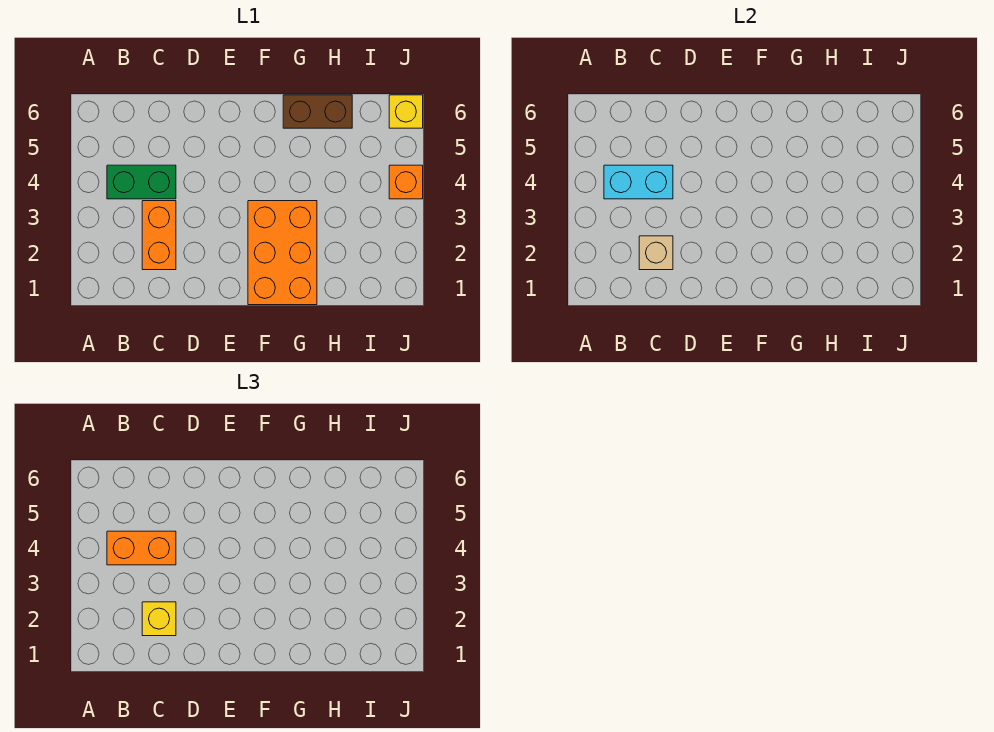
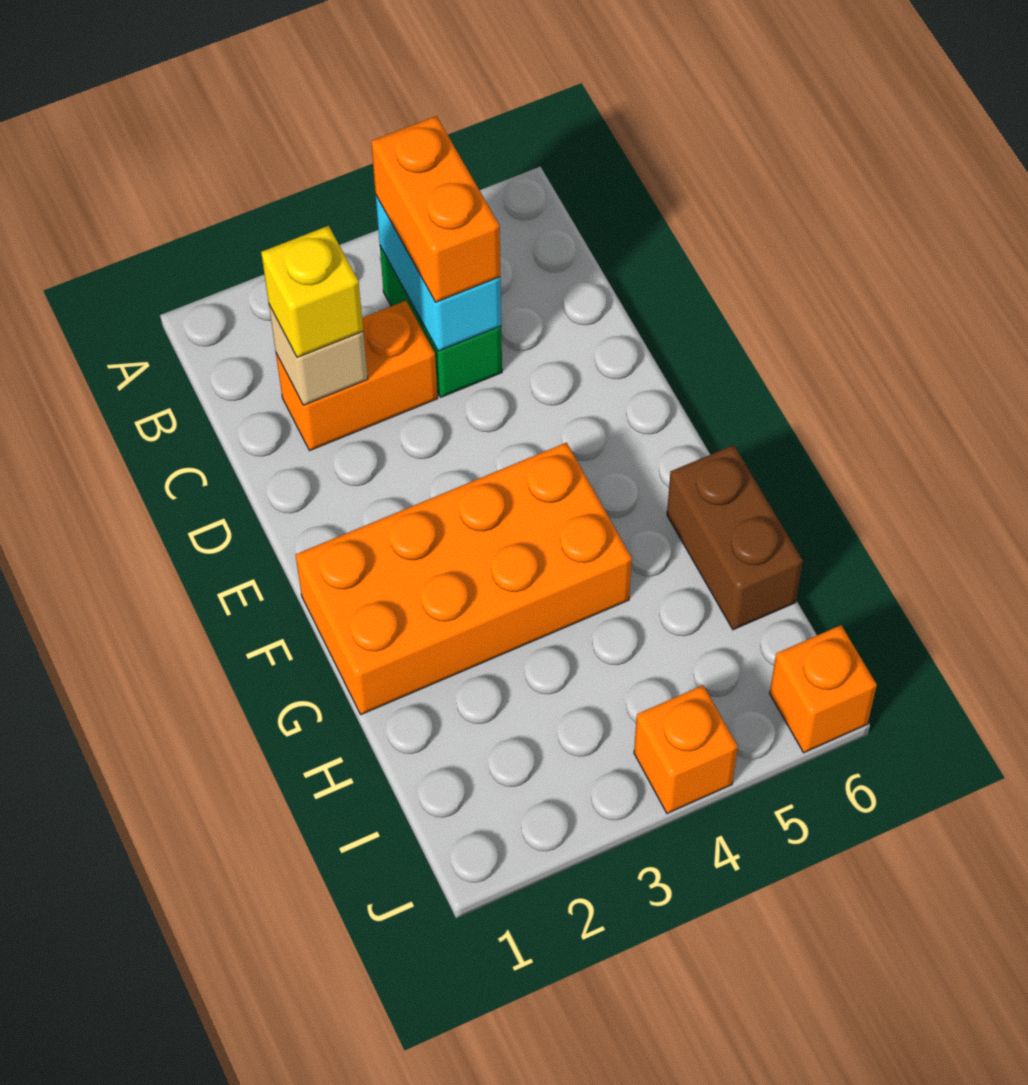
orange brick F1:G3 level 1 -> orange brick F1:G4 level 1
yellow brick J6 level 1 -> orange brick J6 level 1

